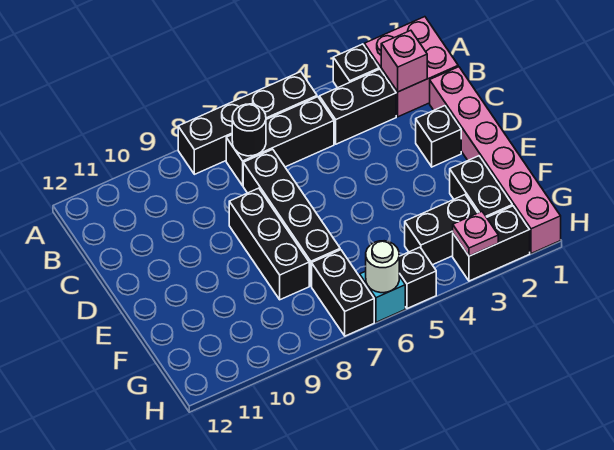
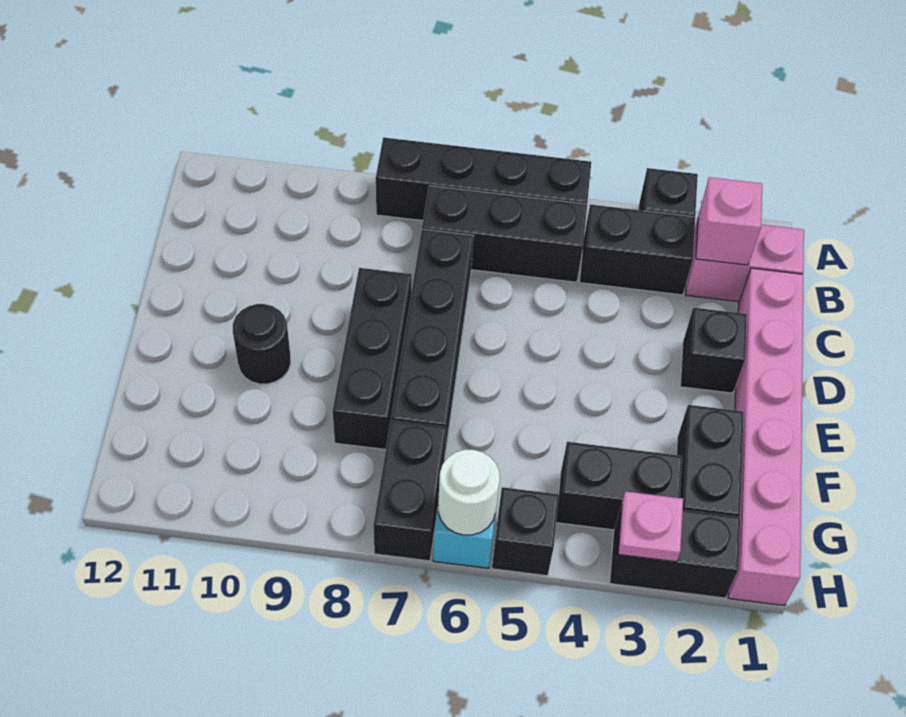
pink brick A1:B2 level 1 -> pink brick B1:B2 level 1
black round brick B7 level 2 -> black round brick E10 level 1

